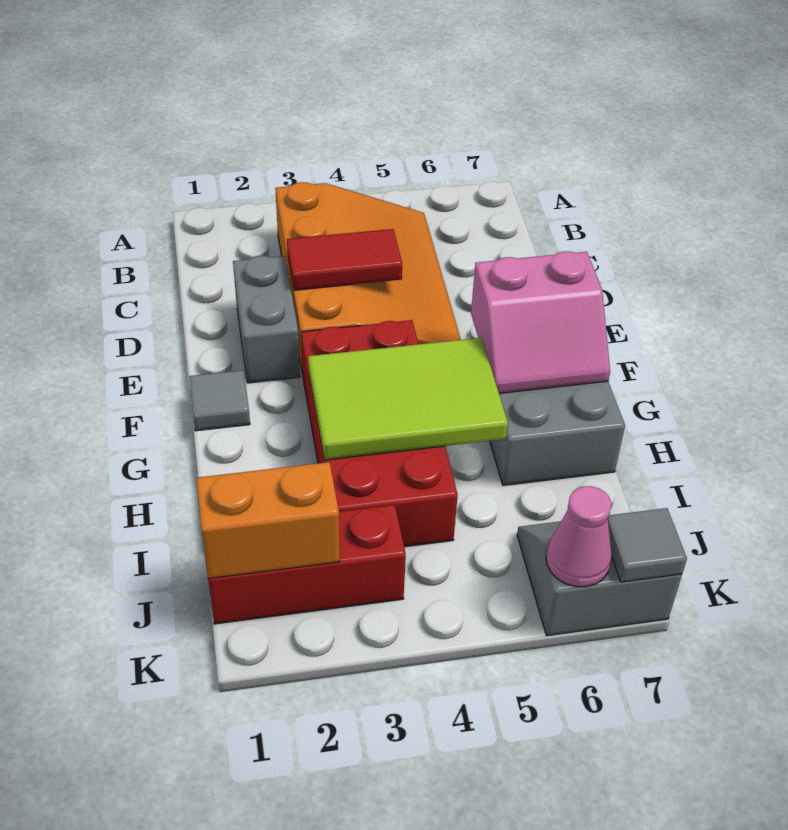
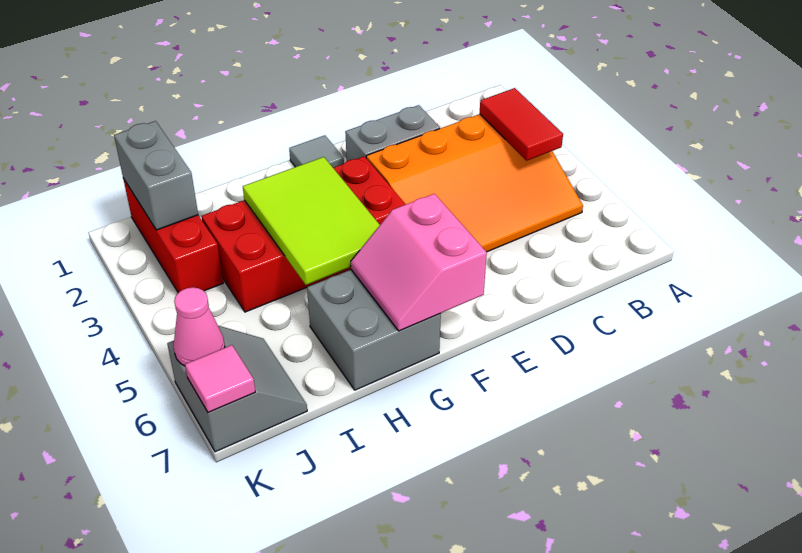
red tile D3:D4 level 2 -> red tile B3:B4 level 2
orange brick J1:J2 level 2 -> grey brick J1:J2 level 2
grey tile K7 level 2 -> pink tile K7 level 2

